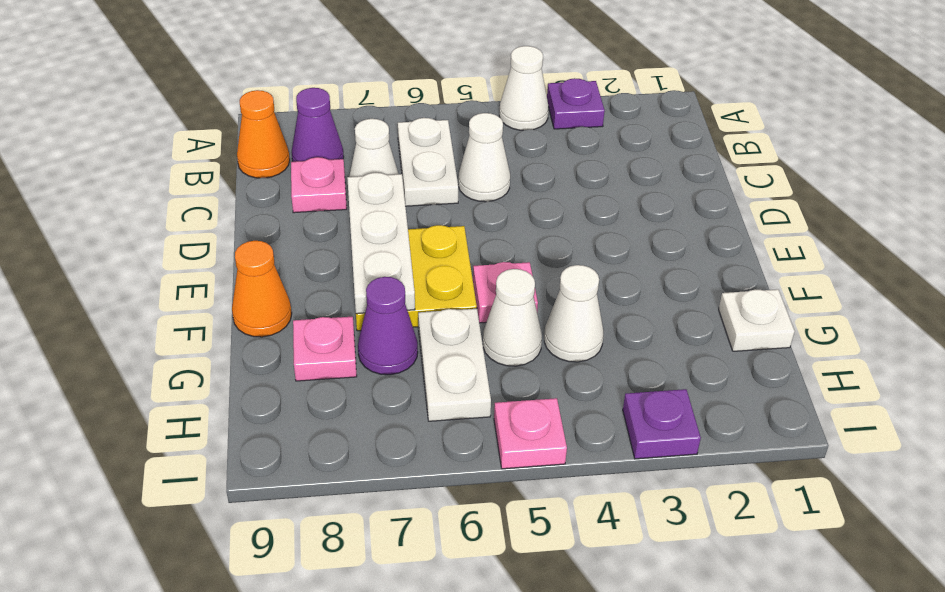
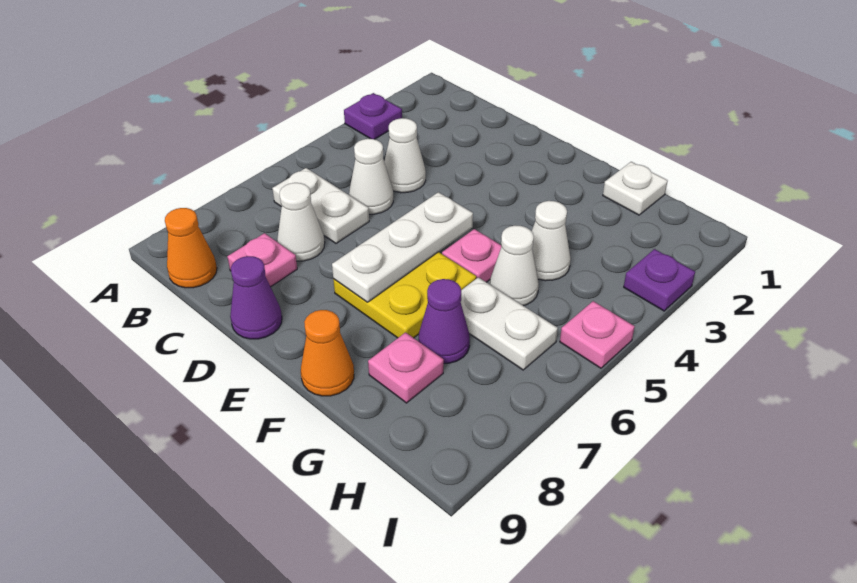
white cone A4 level 1 -> white cone C4 level 1
purple cone B8 level 1 -> purple cone D9 level 1
white plate D7:F7 level 2 -> white plate E5:E7 level 2

